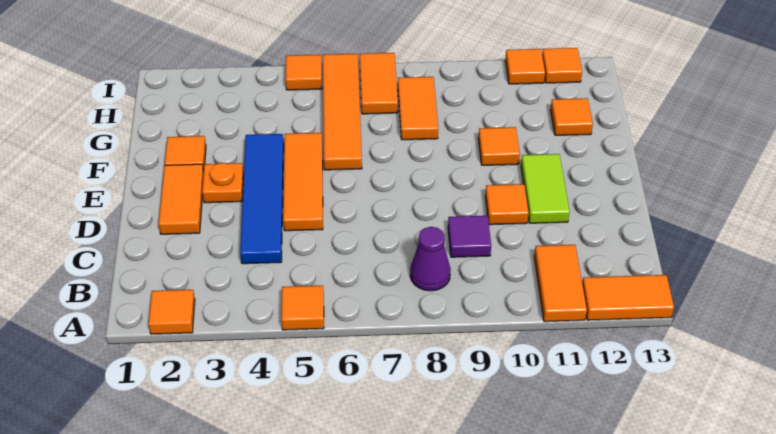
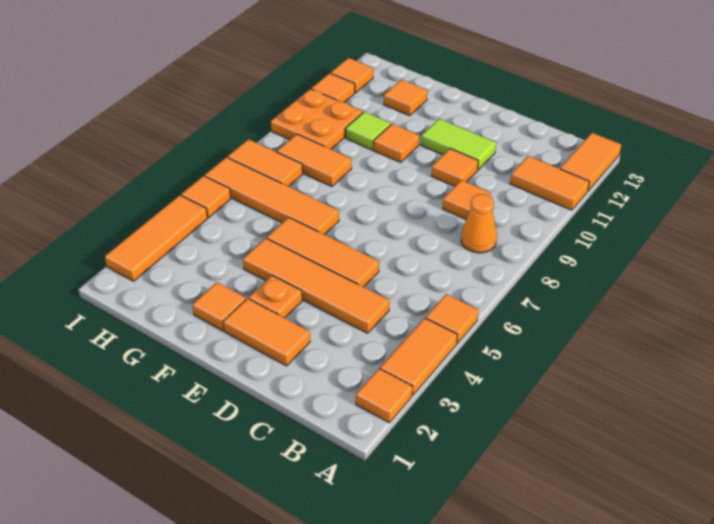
none -> orange tile A3:A4 level 1
purple cone B8 level 1 -> orange cone B8 level 1
blue tile C4:F4 level 1 -> orange tile C4:F4 level 1
purple tile C9 level 1 -> orange tile C9 level 1
none -> lime tile G10 level 1
none -> orange plate H9:I10 level 1
none -> orange tile I2:I4 level 1

